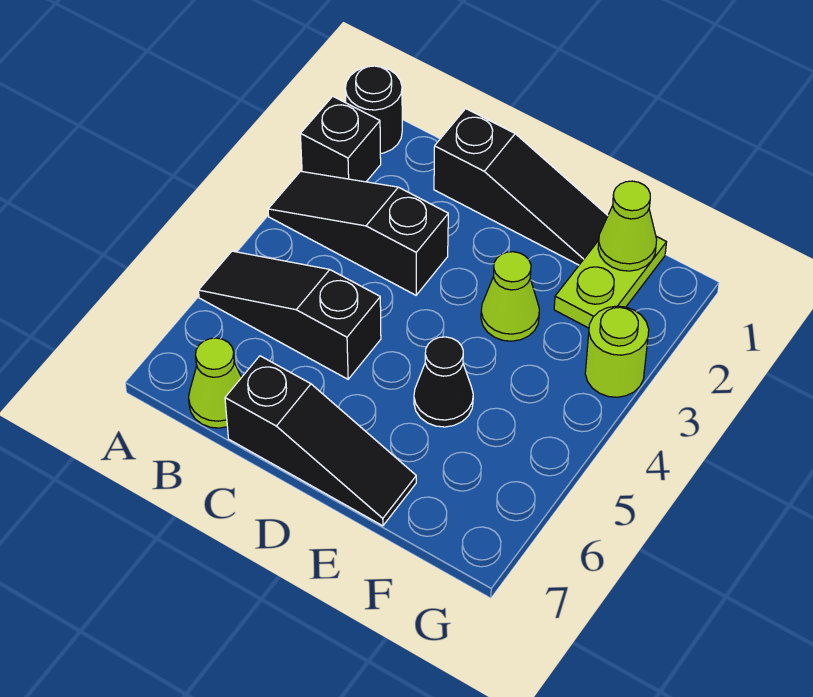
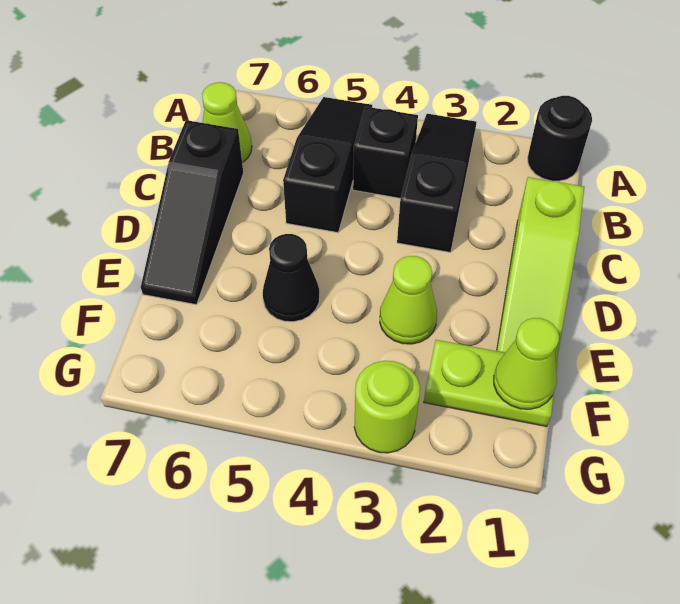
black brick A2 level 1 -> black brick B4 level 1
black slope C1:E1 level 1 top C -> lime slope C1:E1 level 1 top C

